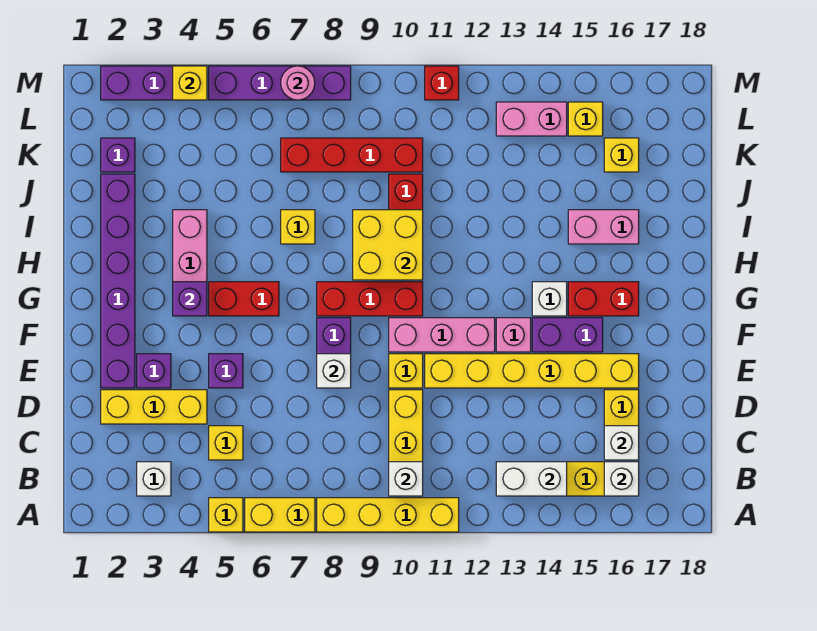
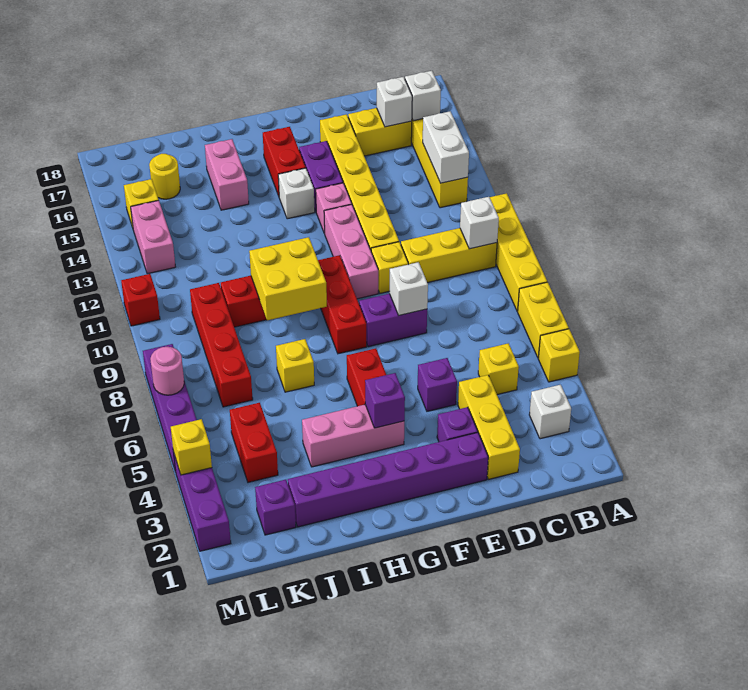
none -> red brick K4:K5 level 1
yellow brick K16 level 1 -> yellow round brick K16 level 1

